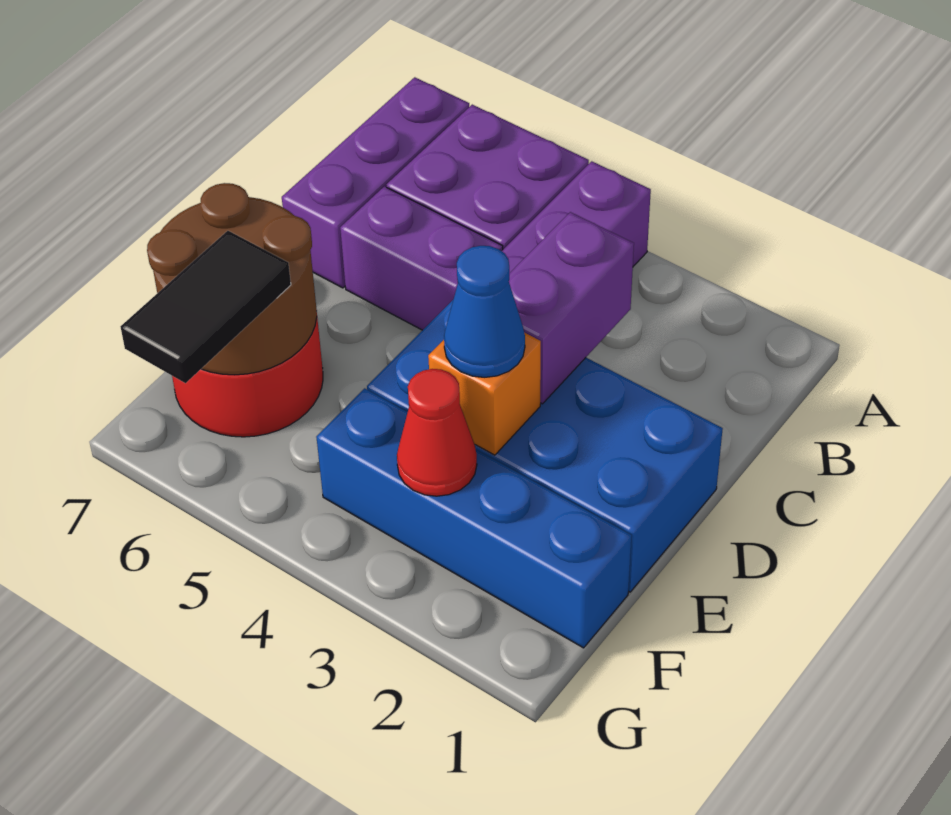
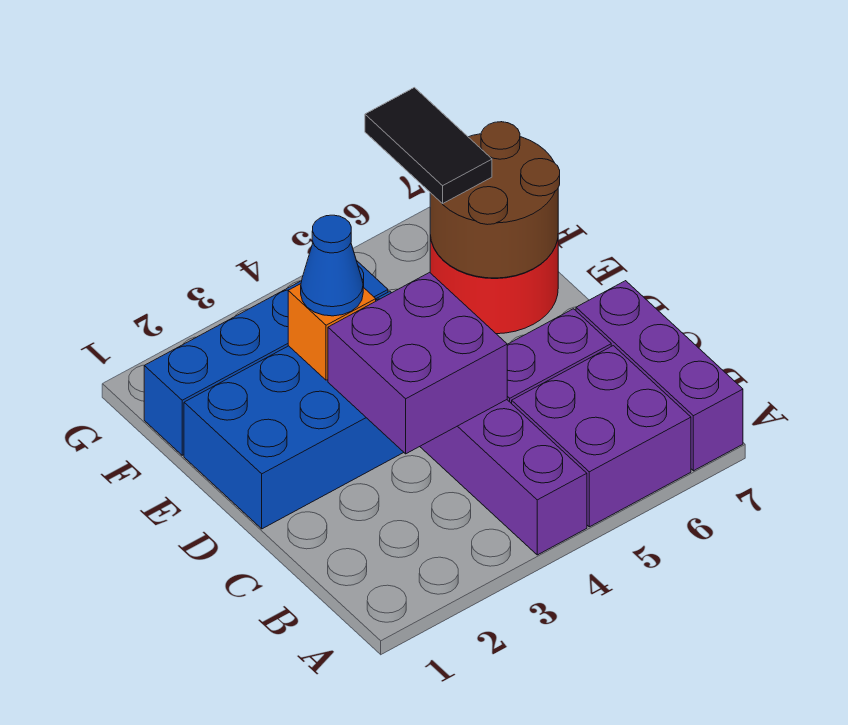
purple brick C3:D3 level 2 -> purple brick C3:D4 level 2
red cone F3 level 2 -> none

